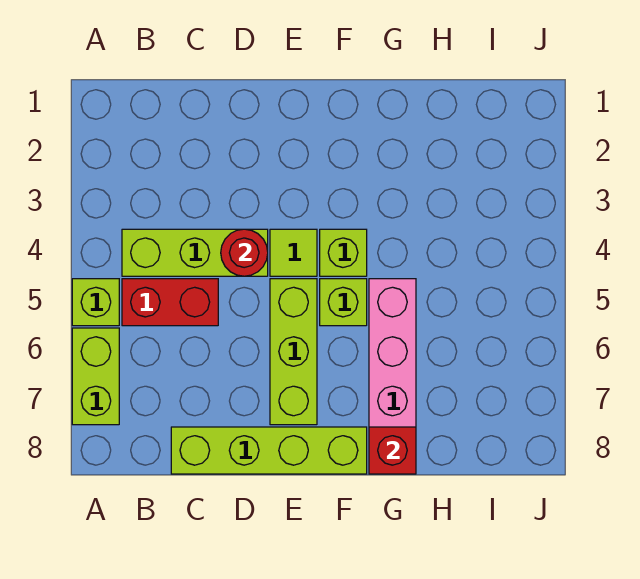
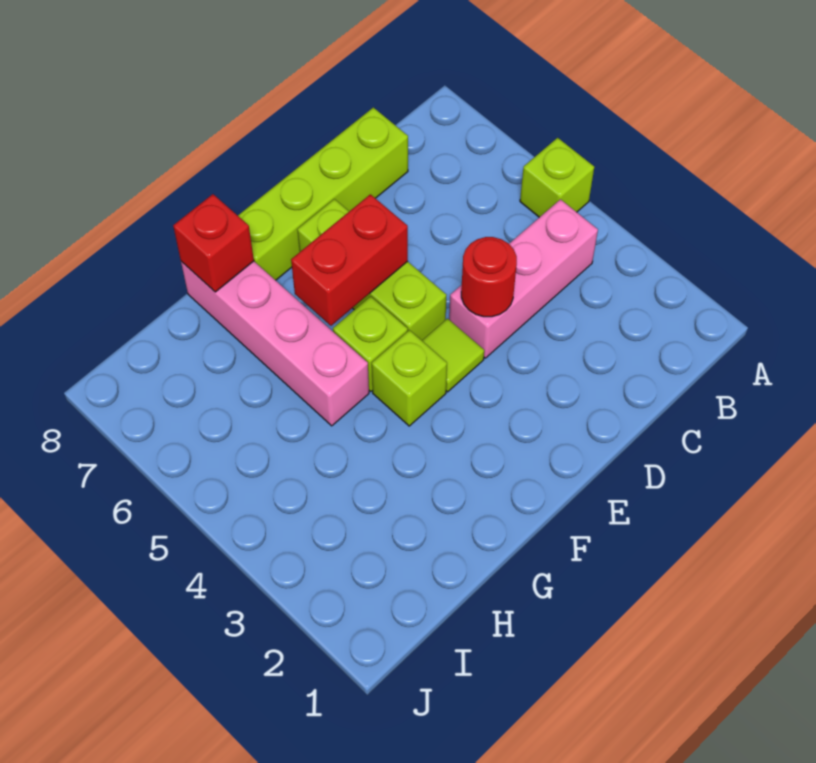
lime brick A6:A7 level 1 -> none
lime brick B4:D4 level 1 -> pink brick B4:D4 level 1
red brick B5:C5 level 1 -> red brick E6:F6 level 2

